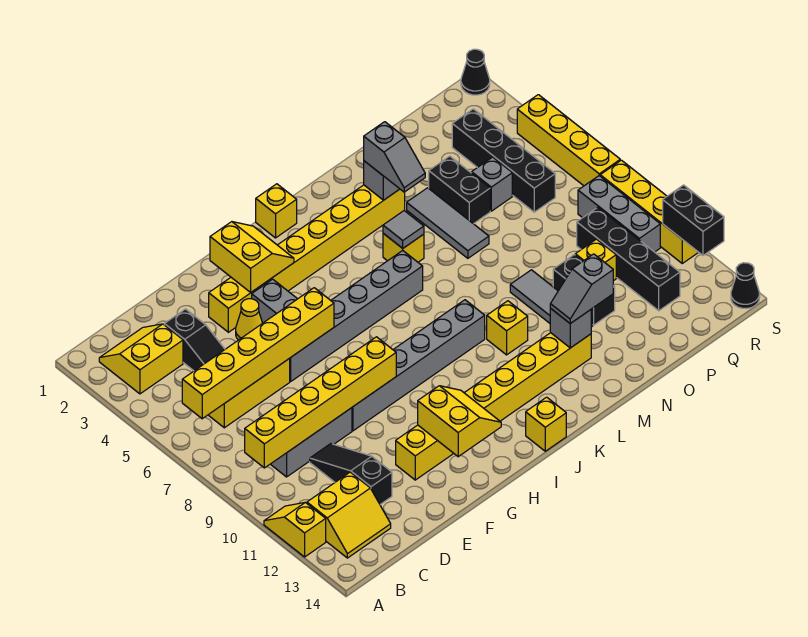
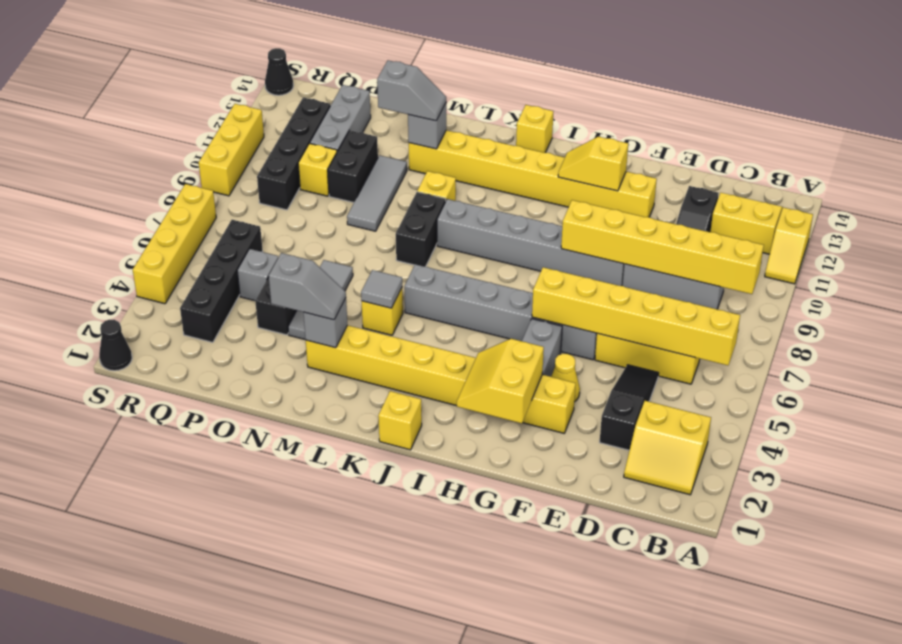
yellow slope G12:H13 level 2 top G -> yellow slope G12:H12 level 2 top G
grey slope M3:M4 level 3 top 3 -> grey slope M3:N3 level 3 top N
grey brick R8:R10 level 1 -> grey brick P11:P13 level 1
yellow brick S8:S11 level 1 -> yellow brick S9:S11 level 1
black brick S11:S12 level 2 -> black brick L8:L9 level 1

